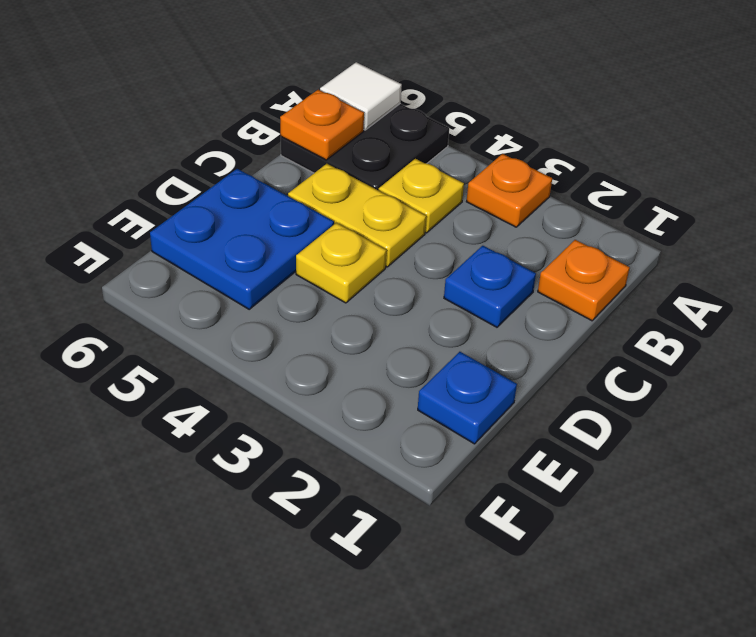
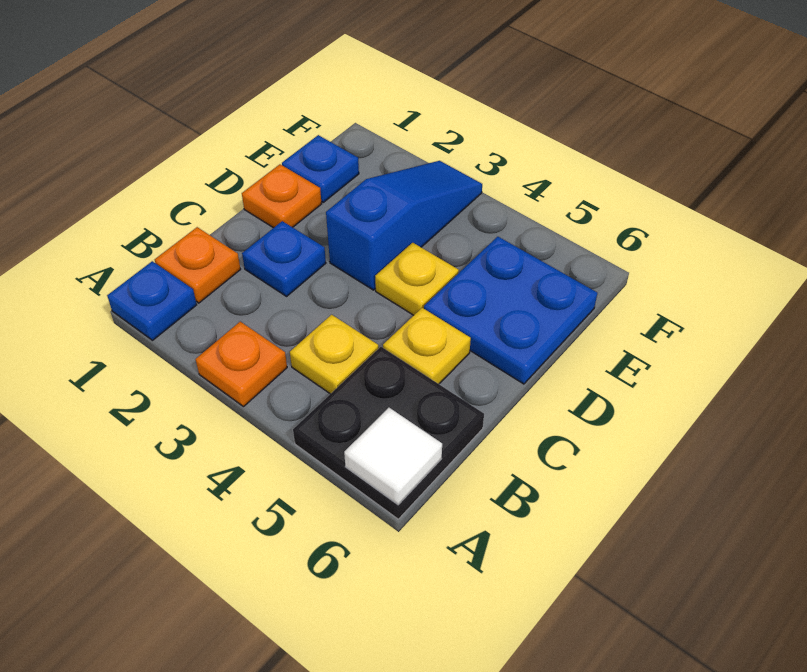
none -> blue plate A1 level 1
orange plate B6 level 2 -> orange plate D1 level 1
yellow plate C4:C5 level 1 -> yellow plate C5 level 1
none -> blue slope D3:F3 level 1 top D

